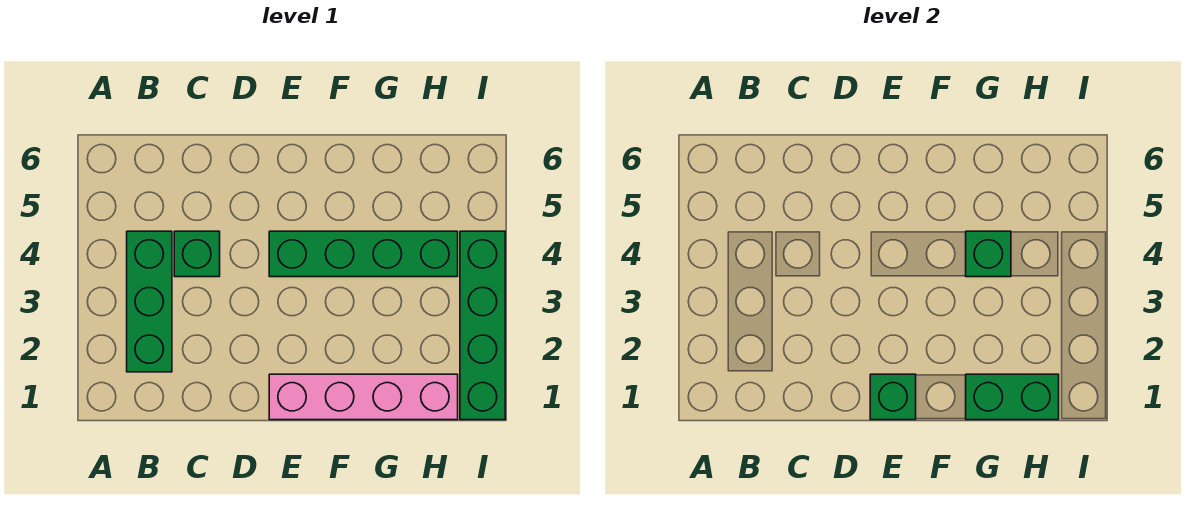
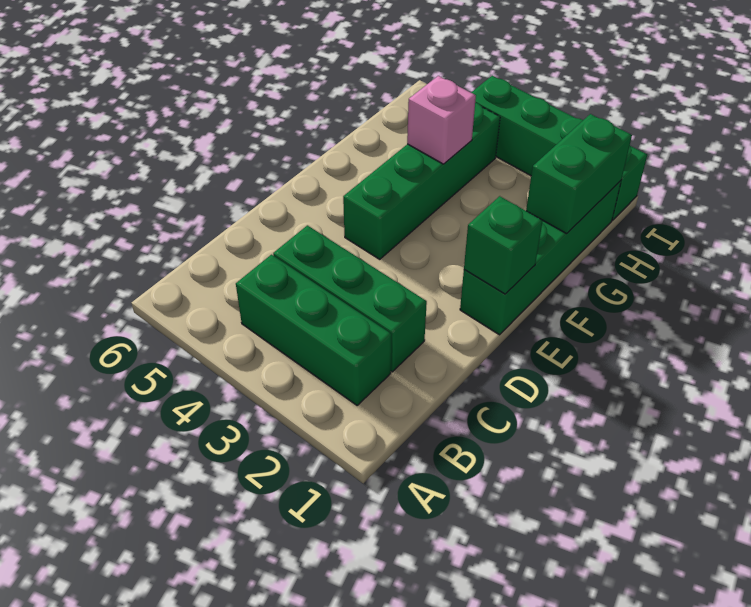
green brick C4 level 1 -> green brick C2:C4 level 1
pink brick E1:H1 level 1 -> green brick E1:H1 level 1
green brick G4 level 2 -> pink brick G4 level 2

